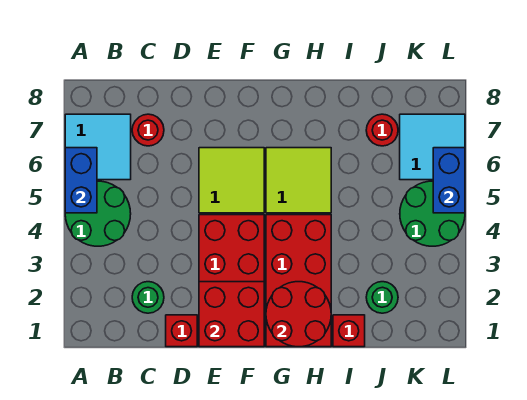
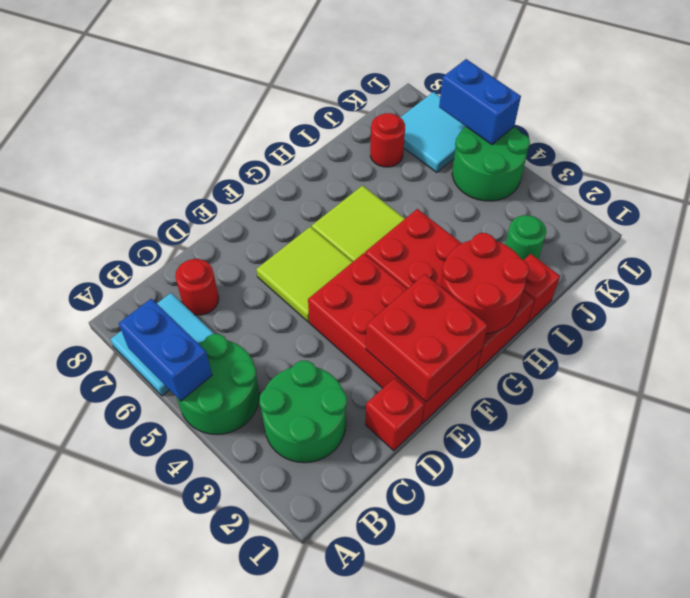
green round brick C2 level 1 -> green round brick B2:C3 level 1

